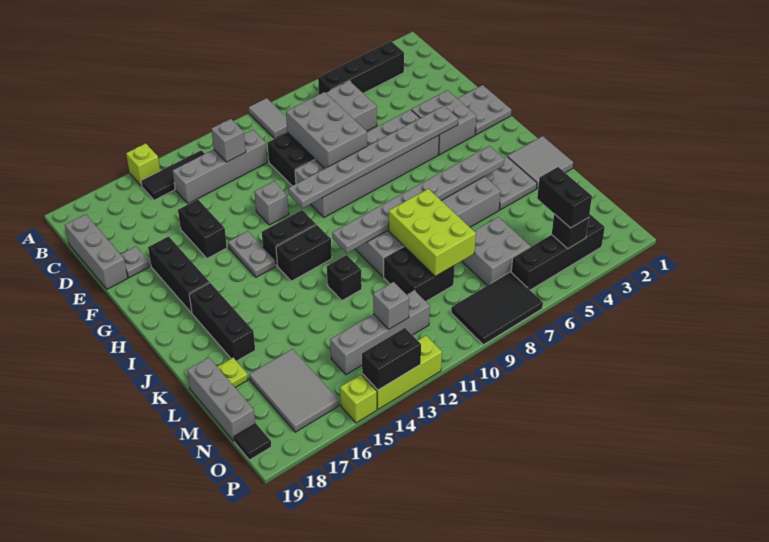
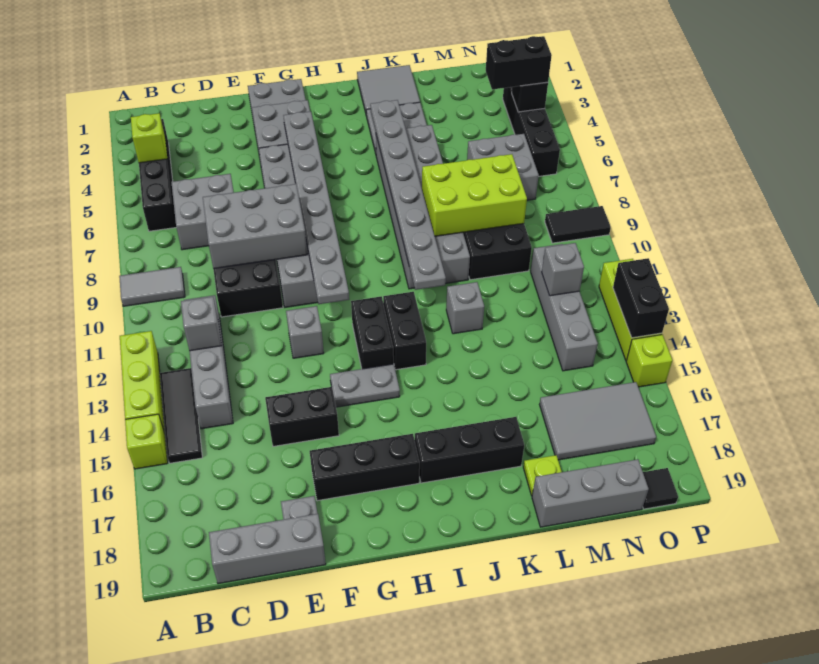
none -> lime brick A12:A14 level 1
none -> lime brick B4 level 2
black brick K12 level 1 -> grey brick K12 level 1
black tile O7:P9 level 1 -> black tile O9:P9 level 1

